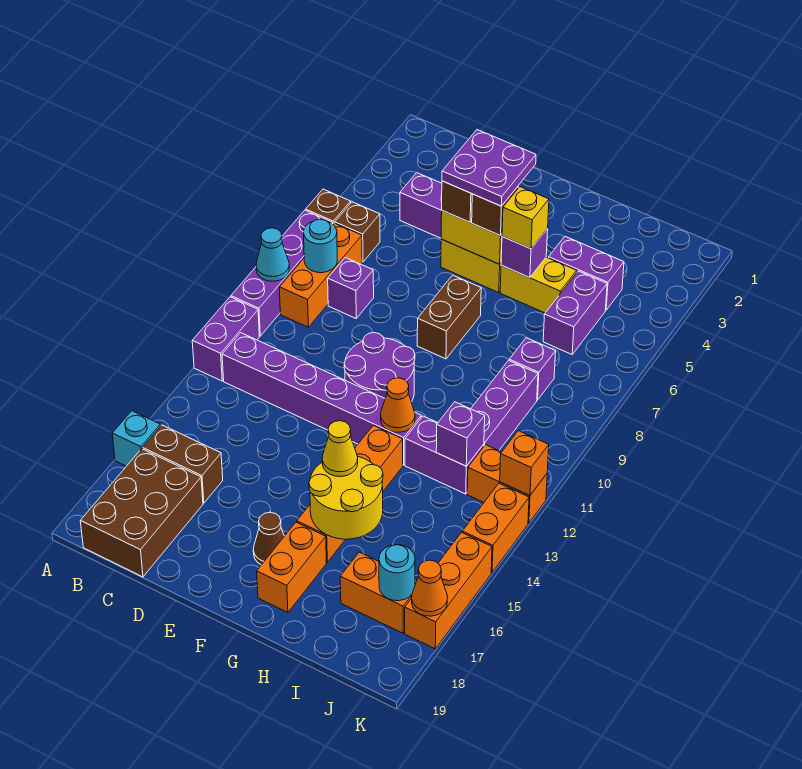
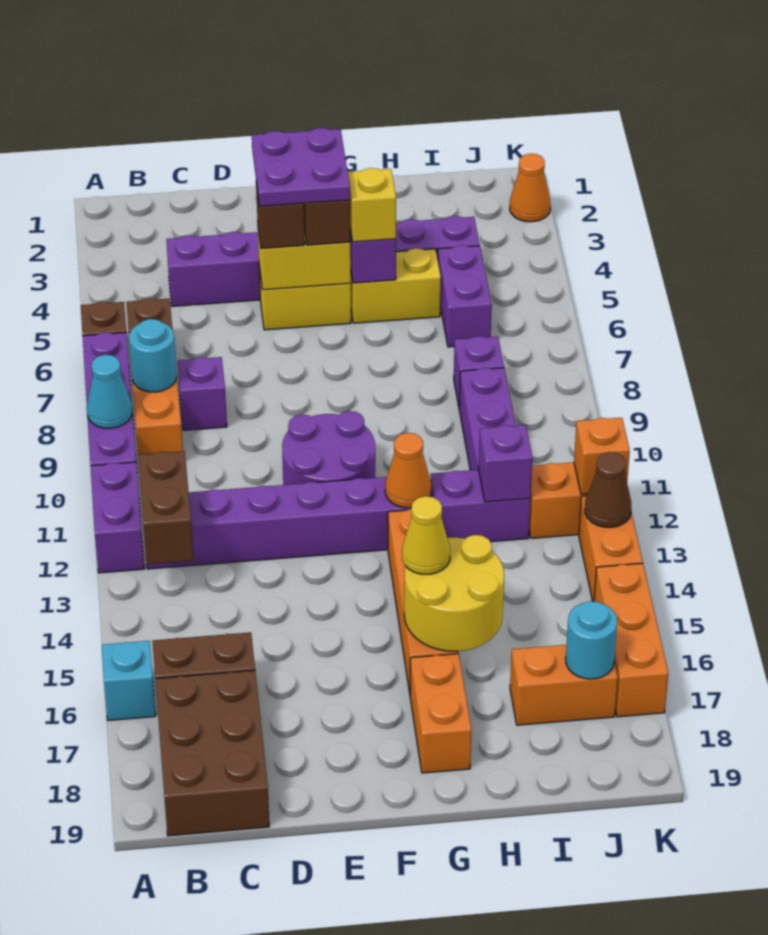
brown brick F7:F8 level 1 -> brown brick B12:B13 level 2
brown cone F17 level 1 -> brown cone K13 level 2
orange cone K17 level 2 -> orange cone K2 level 1

